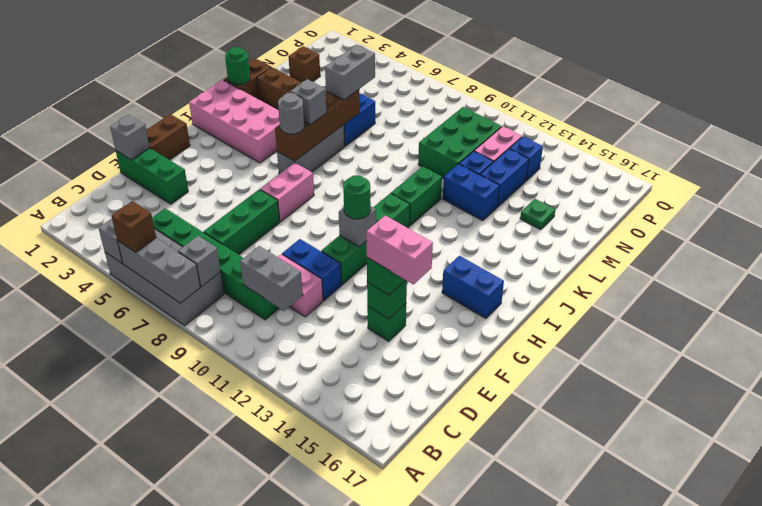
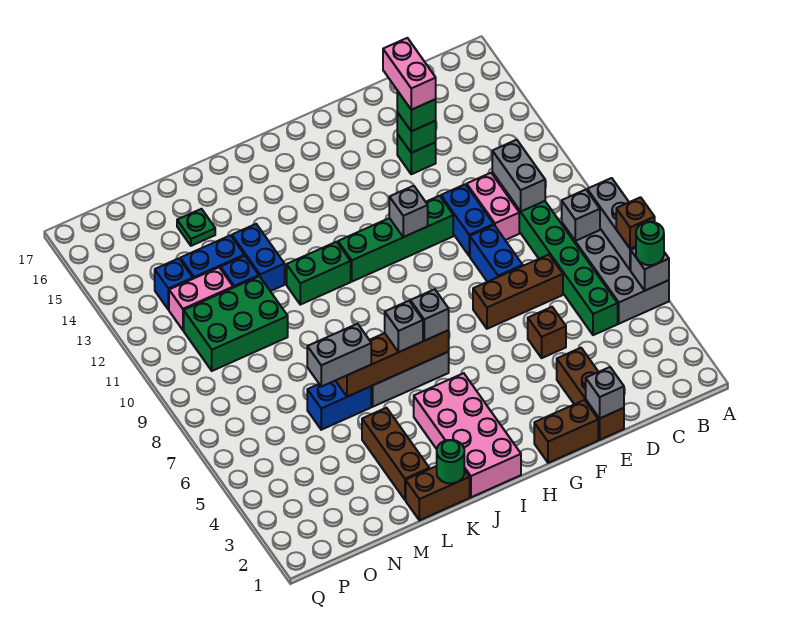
green brick D7:F7 level 1 -> brown brick D7:F7 level 1
green brick E1:E3 level 1 -> brown brick E1:E3 level 1
pink brick G7:H7 level 1 -> none
green round brick G11 level 3 -> green round brick A5 level 3
blue brick H15:H16 level 1 -> blue brick E8:E9 level 1
grey round brick I6 level 3 -> grey brick I6 level 3
brown brick N2 level 1 -> brown brick E5 level 1

